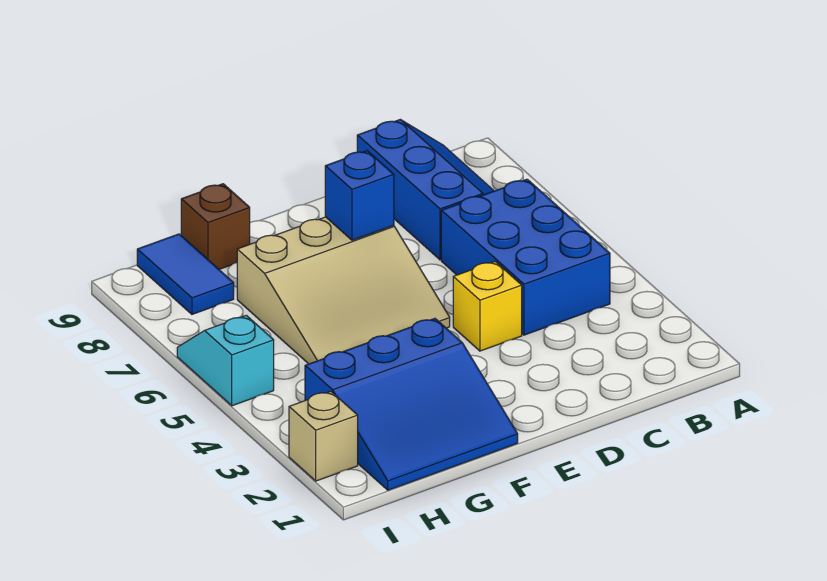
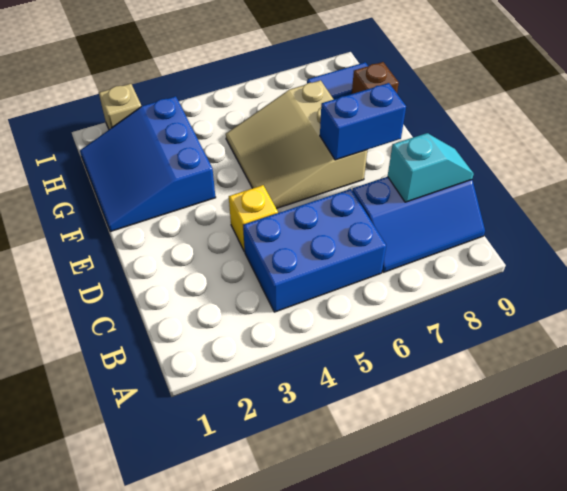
blue brick E7 level 2 -> blue brick E7:E8 level 2
cyan slope I5:I6 level 1 top 5 -> cyan slope C8:C9 level 2 top 8

